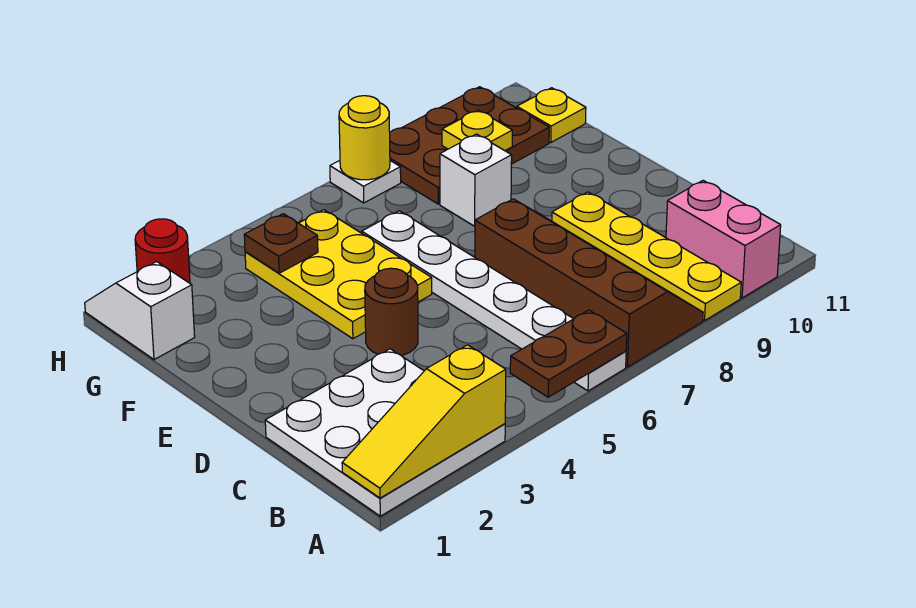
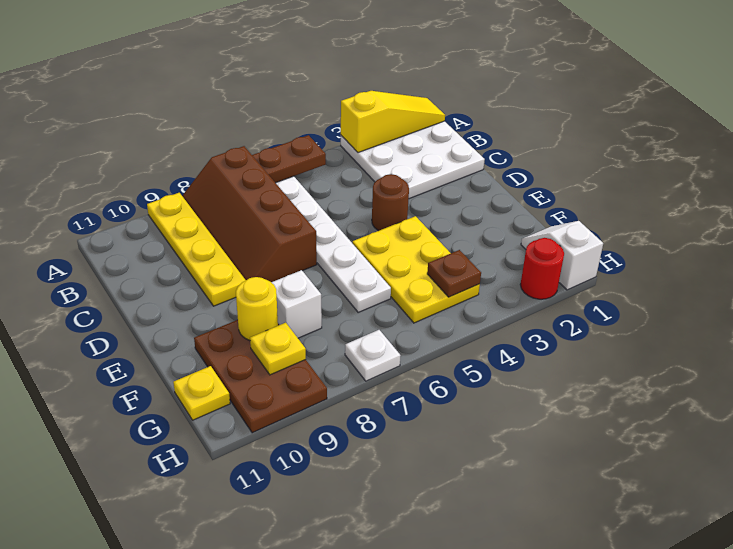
pink brick A10:B10 level 1 -> none
white slope G1:H1 level 1 top G -> white slope G1:H1 level 1 top H
brown plate G8:H10 level 1 -> brown plate F9:H10 level 1
yellow round brick H7 level 2 -> yellow round brick F9 level 2

